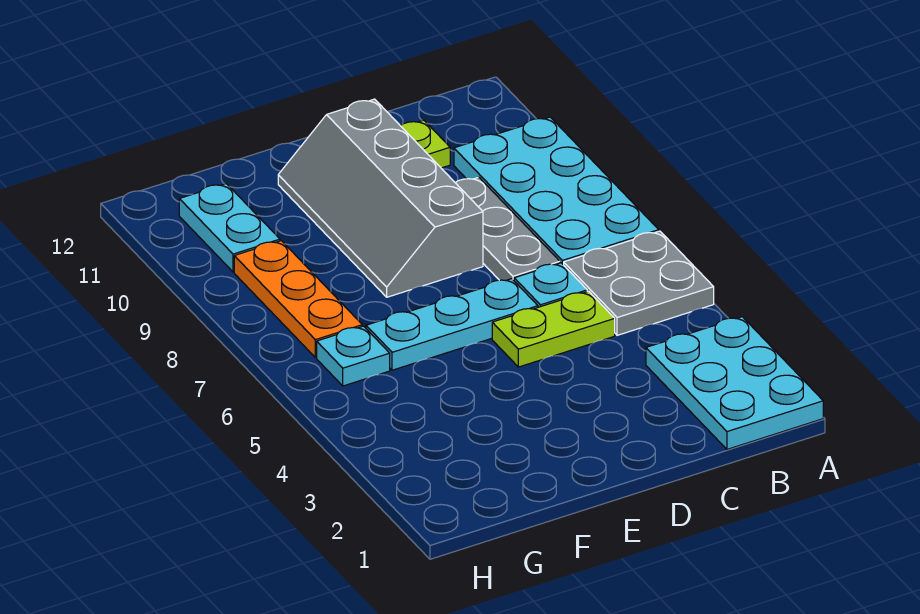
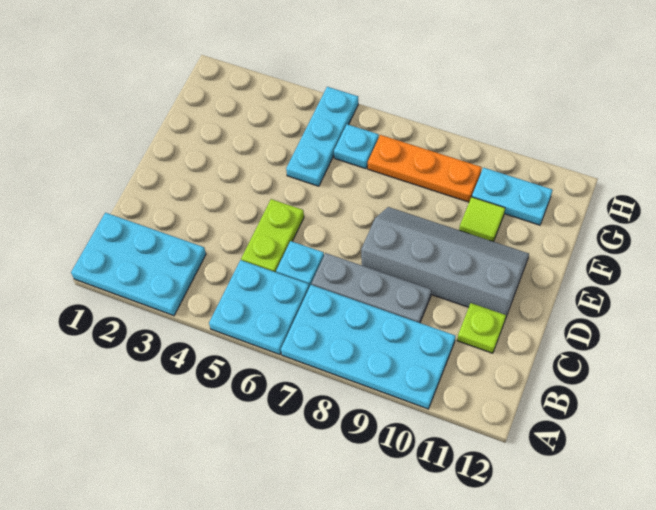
grey plate A5:B6 level 1 -> cyan plate A5:B6 level 1
cyan plate D6:F6 level 1 -> cyan plate F5:H5 level 1
none -> lime tile F10 level 1

